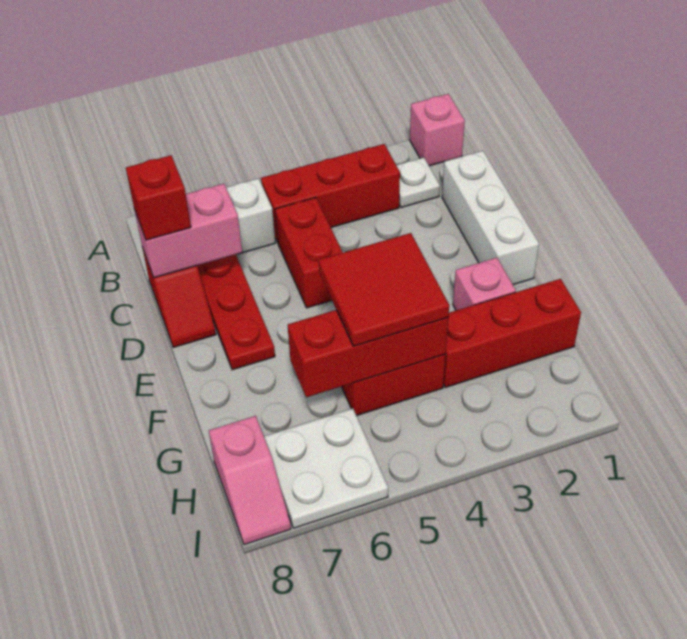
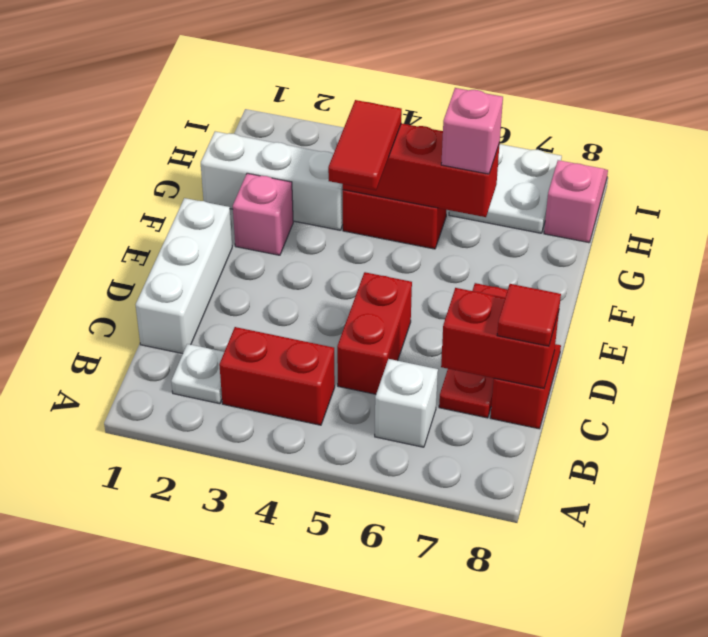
pink brick A1 level 1 -> pink brick G6 level 3
red brick B3:B5 level 1 -> red brick B3:B4 level 1
pink brick C7:C8 level 2 -> red brick C7:C8 level 2
red brick C8 level 3 -> red tile C8 level 3
red tile F4:G5 level 3 -> red tile F4:G4 level 3
red brick G1:G3 level 1 -> white brick G1:G3 level 1

